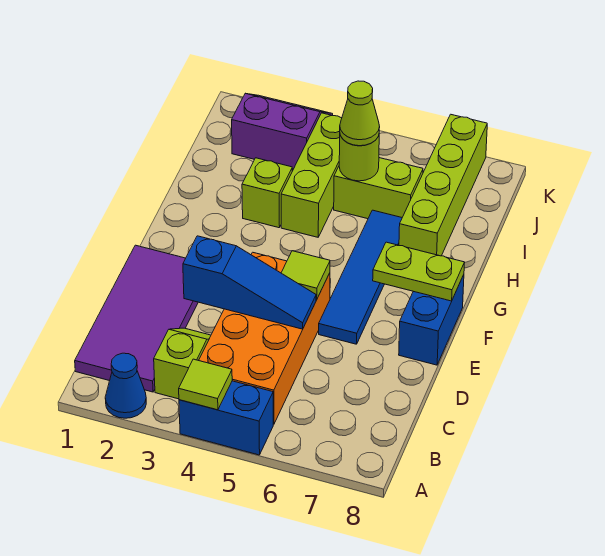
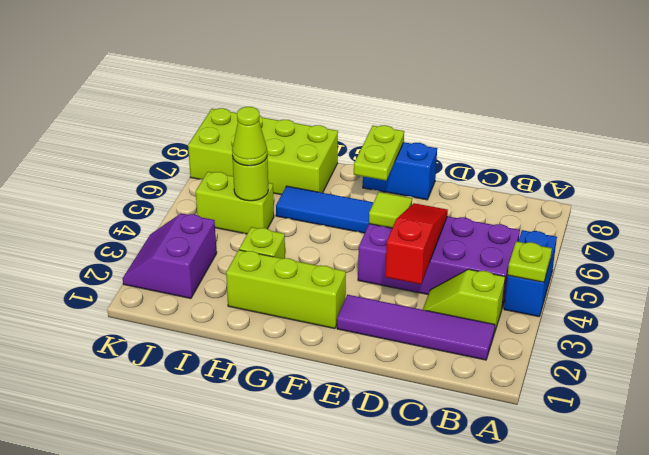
blue cone A2 level 1 -> none
lime tile A4 level 2 -> lime plate A4 level 2
purple tile B1:E2 level 1 -> purple tile B2:E2 level 1
orange brick B4:E5 level 1 -> purple brick B4:E5 level 1
blue slope D3:D5 level 2 top 3 -> red slope D3:D5 level 2 top 3
lime brick H4:J4 level 1 -> lime brick F2:H2 level 1
lime brick H7:K7 level 1 -> lime brick H7:K8 level 1
lime brick I5:I6 level 1 -> lime brick I5:J5 level 1

